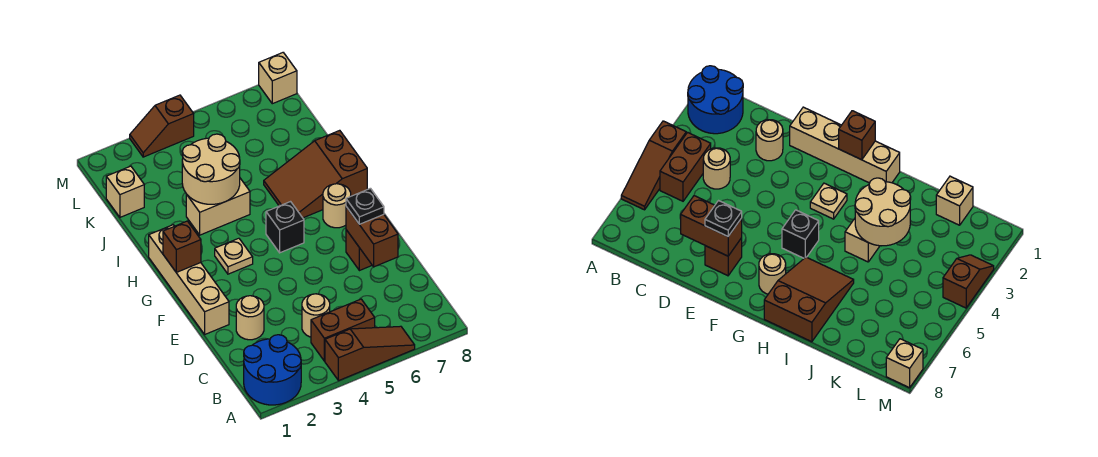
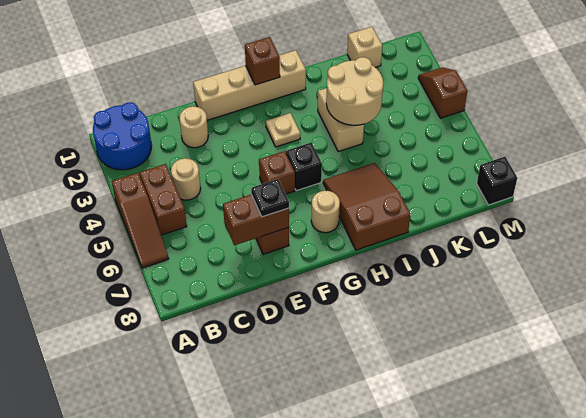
none -> brown brick F5 level 1
tan brick M8 level 1 -> black brick M8 level 1

